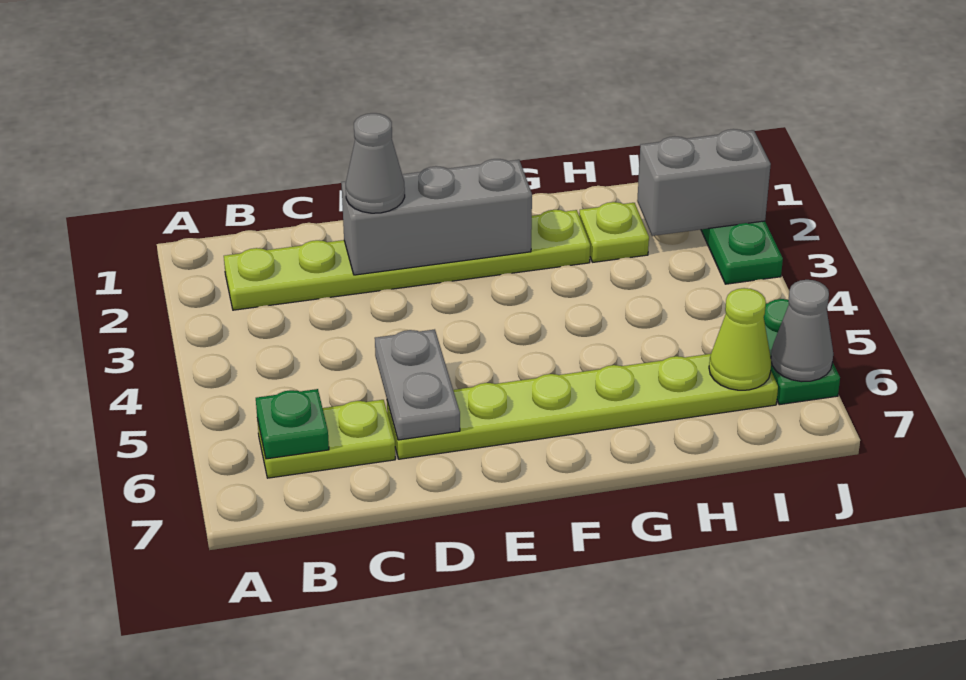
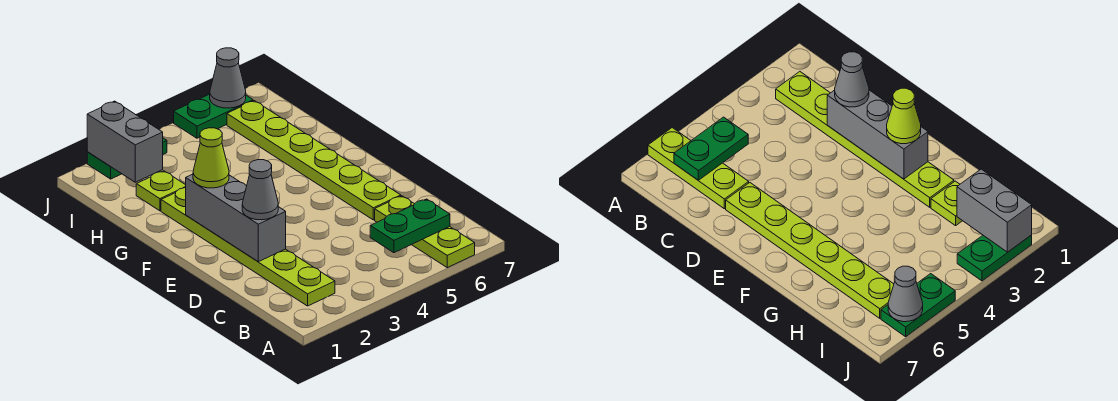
lime plate B6:C6 level 1 -> lime plate A6:C6 level 1
green plate B6 level 2 -> green plate B5:B6 level 2
grey plate D5:D6 level 2 -> none
lime cone I6 level 2 -> lime cone F2 level 3

